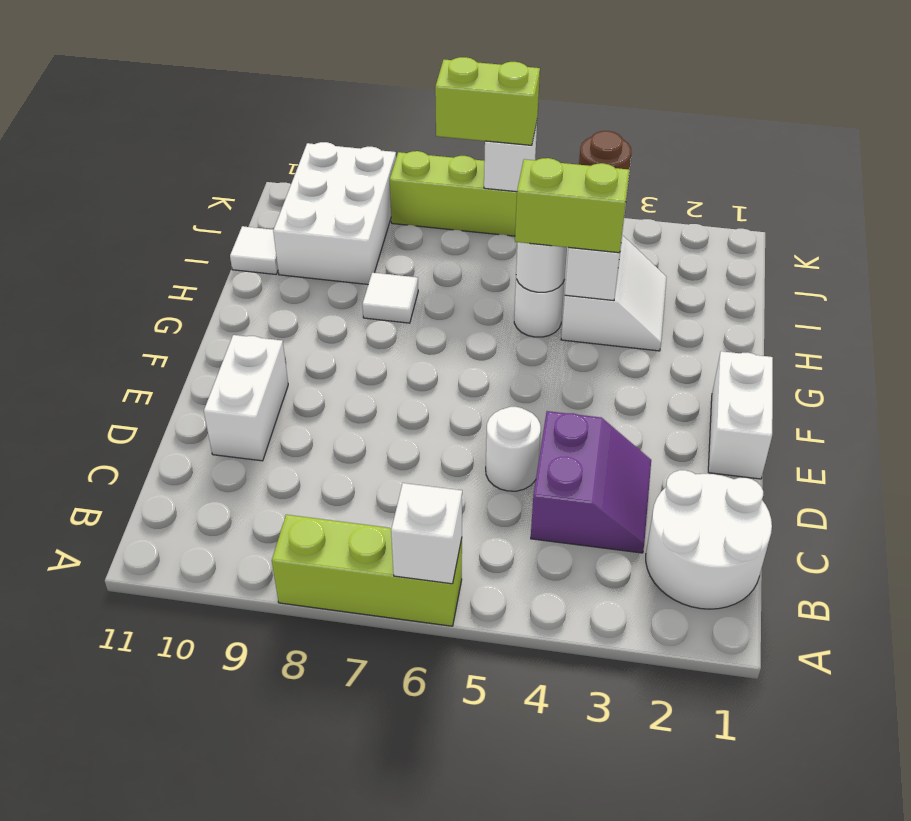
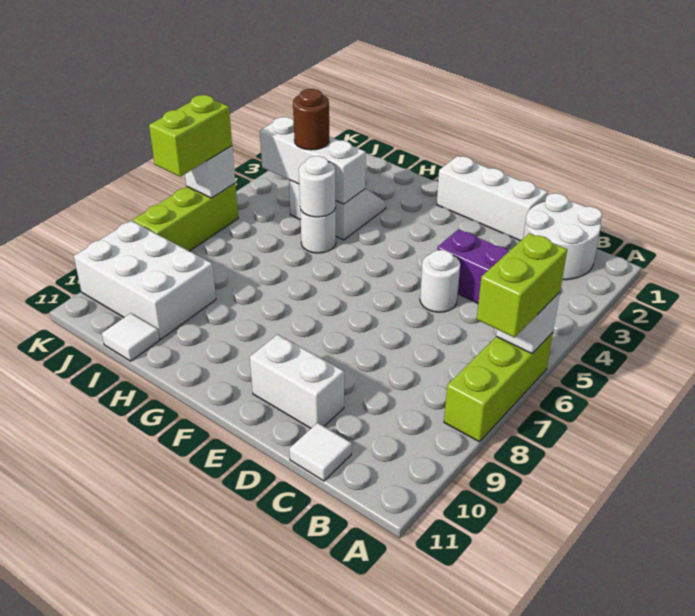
white brick E1:F1 level 1 -> white brick D1:F1 level 1
lime brick H4:H5 level 3 -> lime brick A6:A7 level 3
white tile H8 level 1 -> white tile C11 level 1

